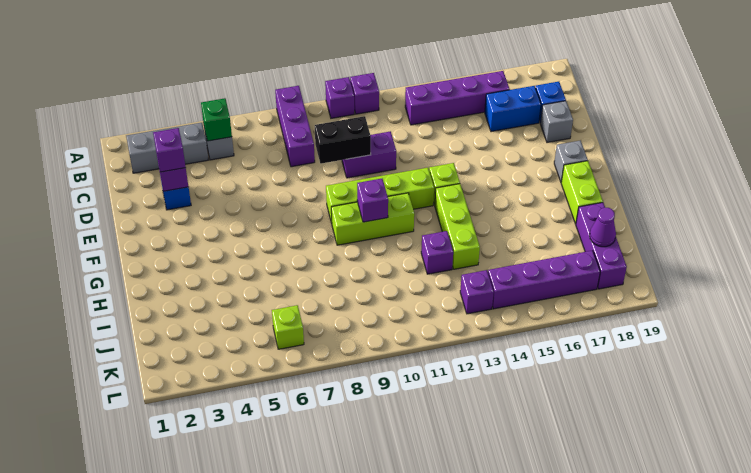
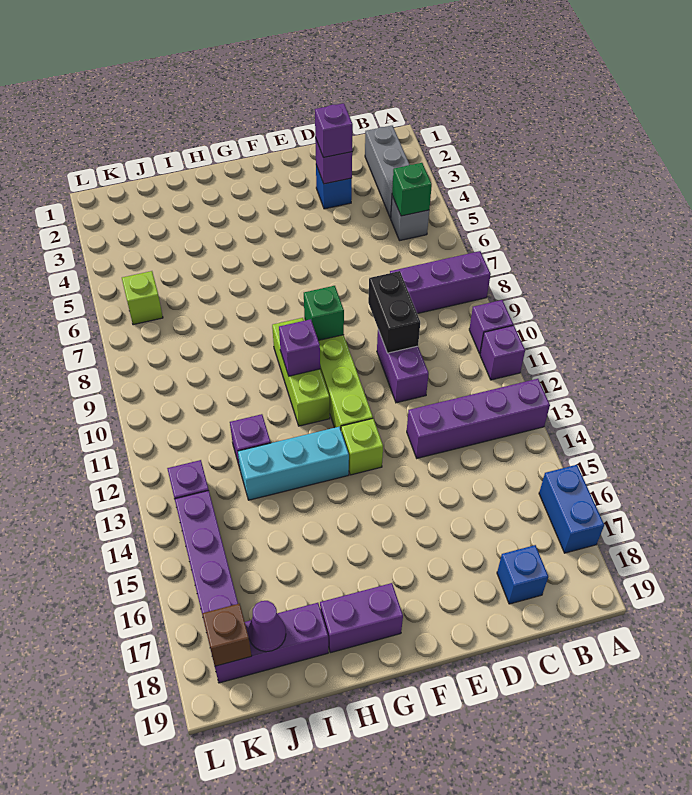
purple brick B13:B16 level 1 -> purple brick A13:D13 level 1
blue brick C16:C17 level 1 -> blue brick A16:A17 level 1
grey brick D18 level 1 -> none
none -> green brick F9 level 2
grey brick F18 level 1 -> none
lime brick G13:I13 level 1 -> cyan brick G13:I13 level 1
lime brick G18:H18 level 1 -> purple brick G18:H18 level 1
none -> brown brick K18 level 2

